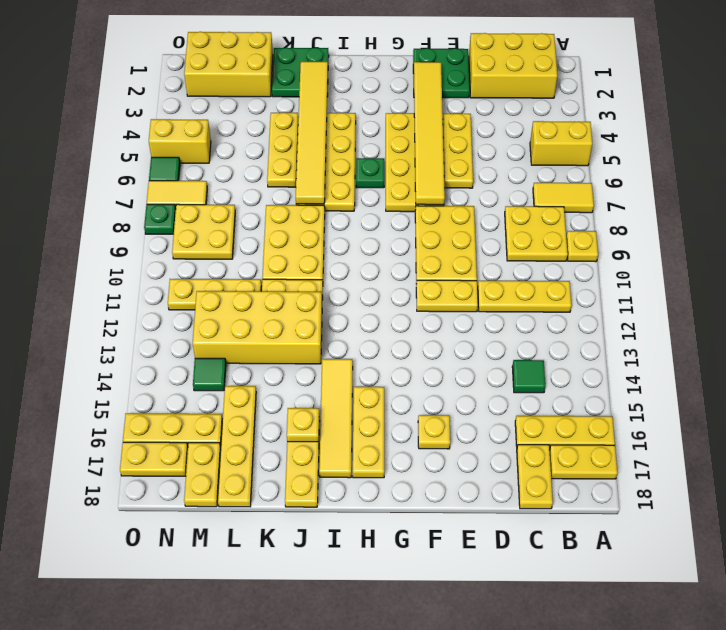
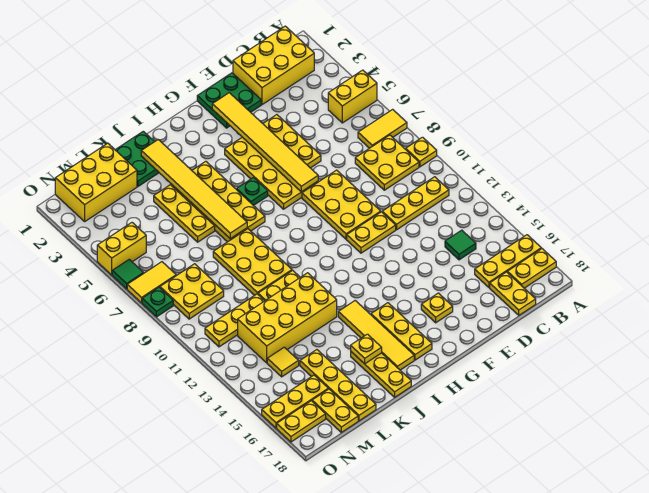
green tile M14 level 1 -> yellow tile M14 level 1

